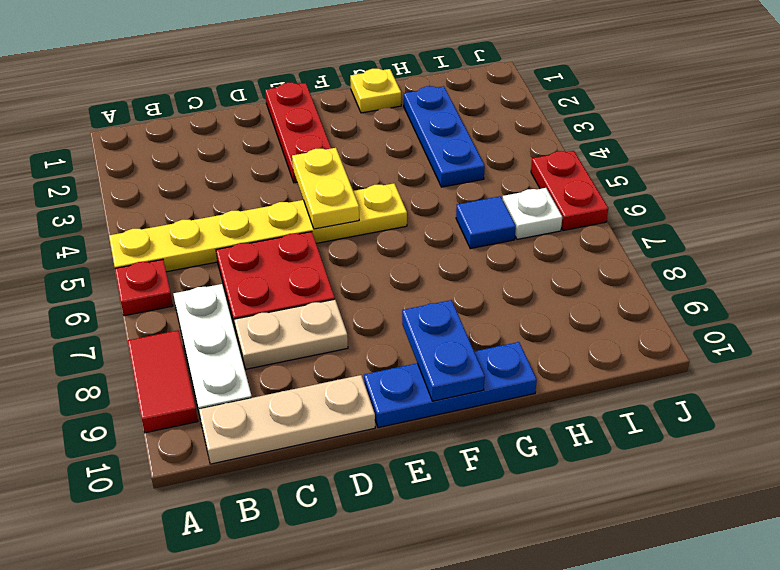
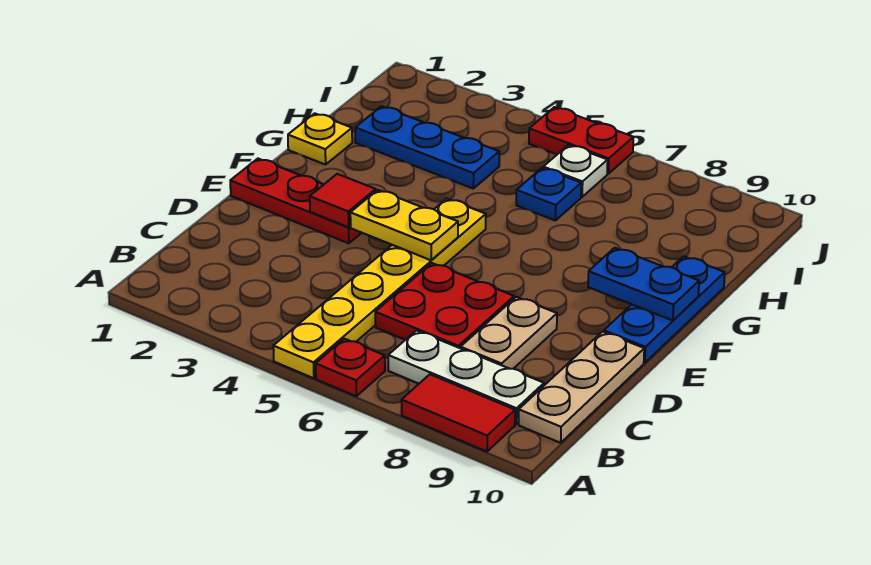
none -> red tile E3 level 2
blue tile H6 level 1 -> blue plate H6 level 1

